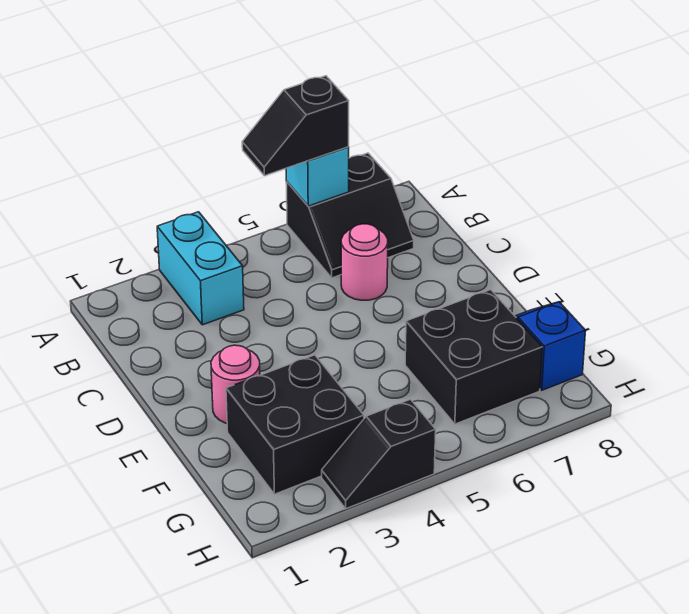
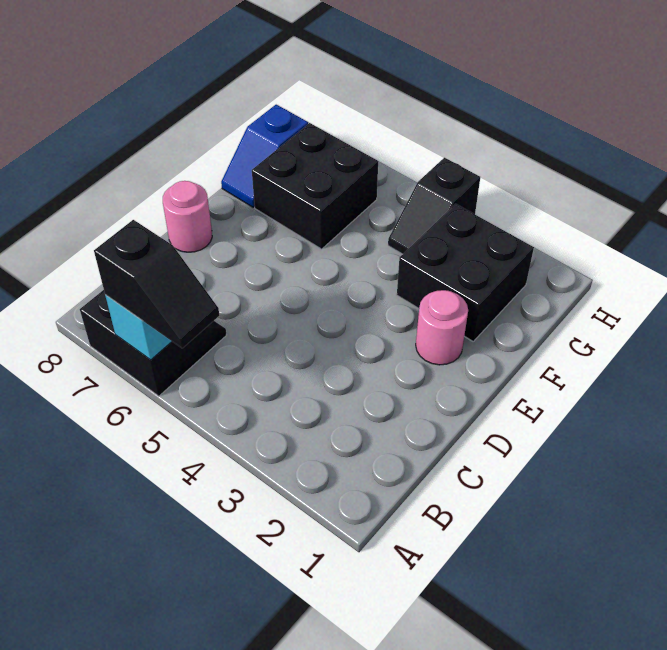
cyan brick A3:B3 level 1 -> none
pink round brick C6 level 1 -> pink round brick D8 level 1
black slope H3:H4 level 1 top 4 -> black slope G4:H4 level 1 top H

